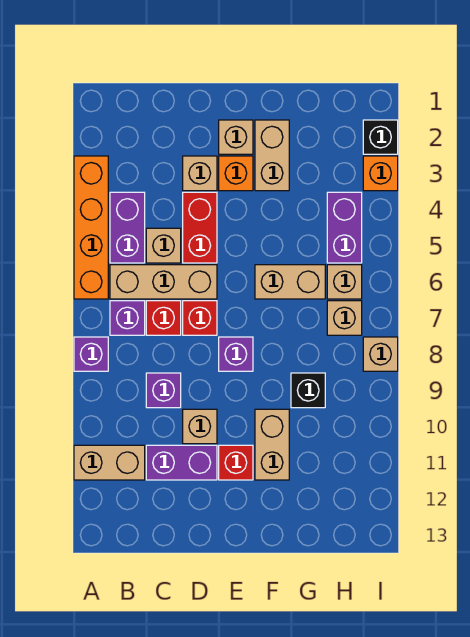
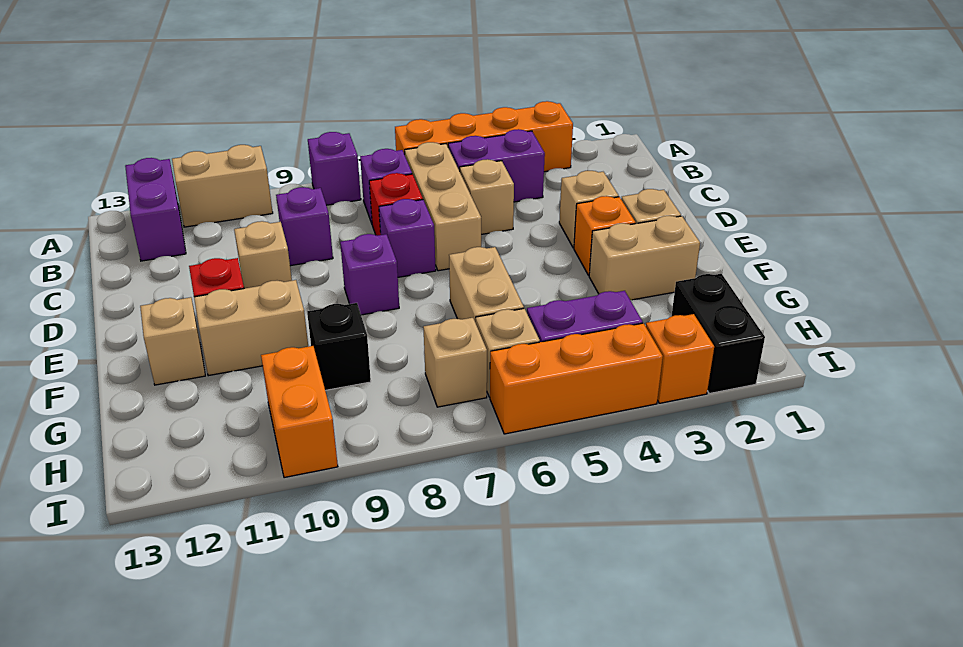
tan brick A11:B11 level 1 -> tan brick A10:A11 level 1
purple brick C11:D11 level 1 -> purple brick A12:B12 level 1
red brick D4:D5 level 1 -> none
red brick D7 level 1 -> purple brick D7 level 1
none -> orange brick H10:I10 level 1
black brick I2 level 1 -> black brick H2:I2 level 1
none -> orange brick I4:I6 level 1
tan brick I8 level 1 -> tan brick F12 level 1

